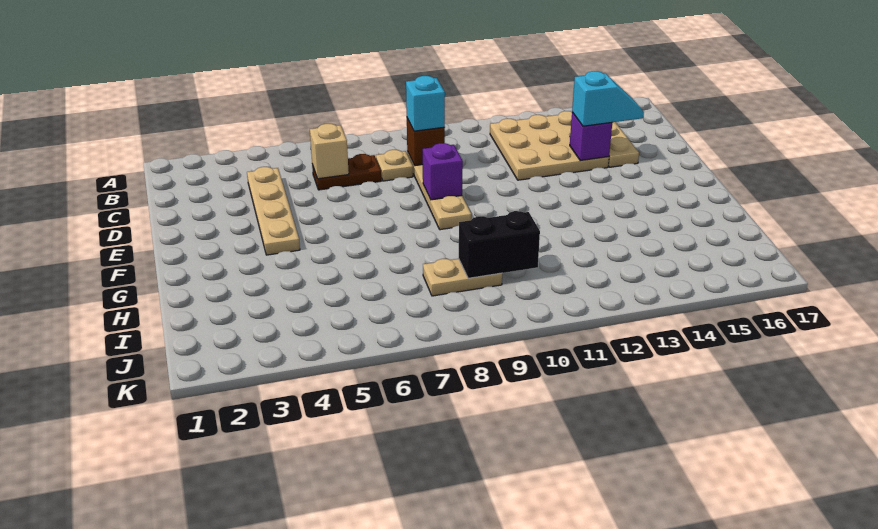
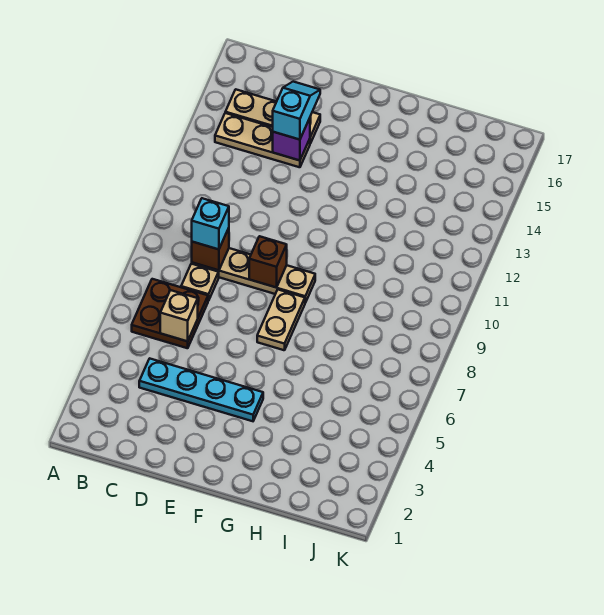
tan plate B12:D14 level 1 -> tan plate B14:D14 level 1
tan plate C4:F4 level 1 -> cyan plate C4:F4 level 1
brown plate C6:C7 level 1 -> brown plate B6:C7 level 1
purple brick E9 level 2 -> brown brick E9 level 2
tan plate I8:I9 level 1 -> tan plate F7:F8 level 1
black brick I9:I10 level 2 -> none

